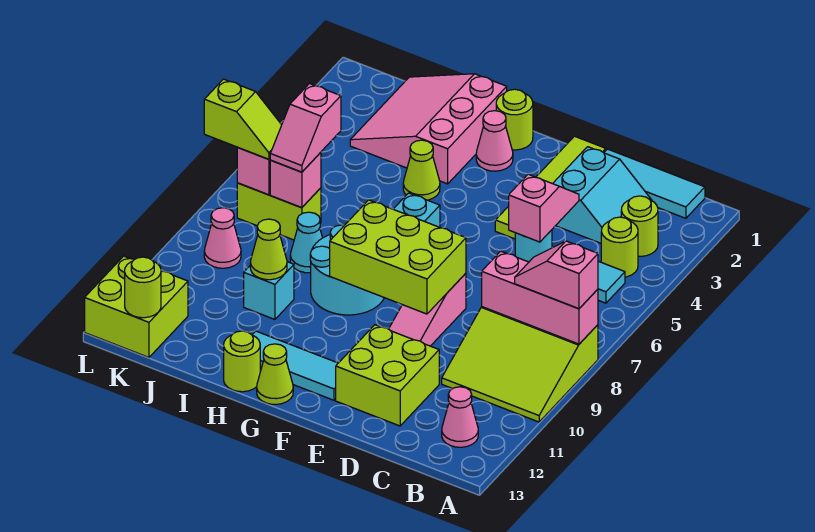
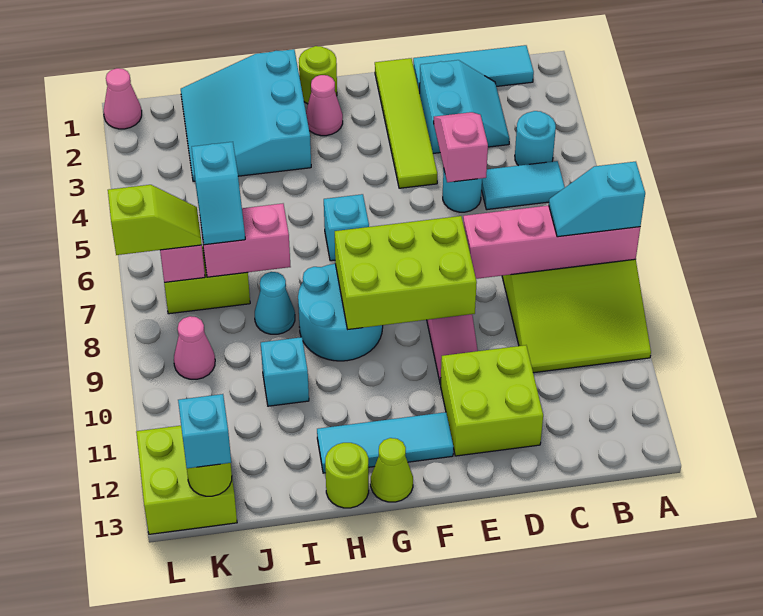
pink brick A8:C8 level 2 -> pink brick A8:D8 level 2
pink slope A8:B8 level 3 top A -> cyan slope A8:B8 level 3 top A
lime round brick B3 level 1 -> none
lime round brick B4 level 1 -> cyan round brick B4 level 1
pink cone B12 level 1 -> pink cone L1 level 1
pink slope H1:J3 level 1 top H -> cyan slope H1:J3 level 1 top H
lime cone H4 level 1 -> none
lime cone I10 level 2 -> none
pink slope J6:J7 level 3 top 6 -> cyan slope J6:J7 level 3 top 6
pink brick J7 level 2 -> pink brick I7:J7 level 2
none -> cyan brick K13 level 3

